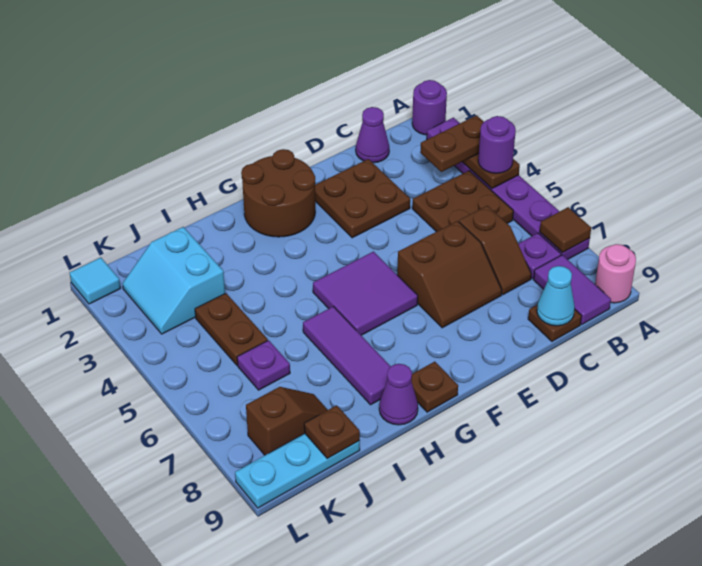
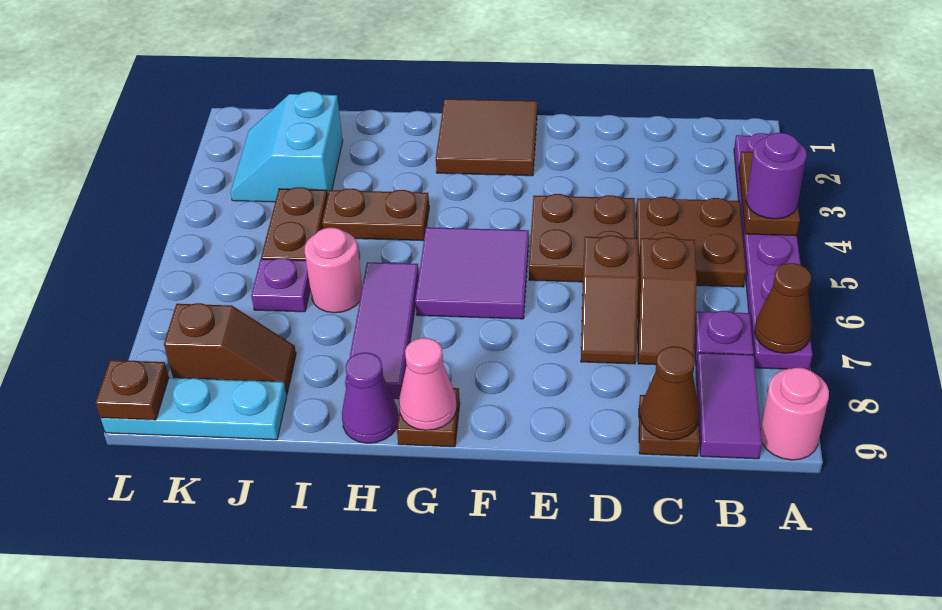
purple round brick A1 level 1 -> none
brown plate A3:B3 level 3 -> brown plate H4:I4 level 1
brown tile A7 level 2 -> brown cone A7 level 2
purple cone C1 level 1 -> none
cyan cone C9 level 2 -> brown cone C9 level 2
brown plate D2:E3 level 1 -> brown plate D4:E5 level 1
brown slope D6:E7 level 1 top 6 -> brown slope D6:D7 level 1 top 6
brown round brick F1:G2 level 1 -> brown tile F1:G2 level 1
none -> pink cone G9 level 2
none -> pink round brick I6 level 1
brown plate J9 level 2 -> brown plate L9 level 2
cyan tile L1 level 1 -> none

